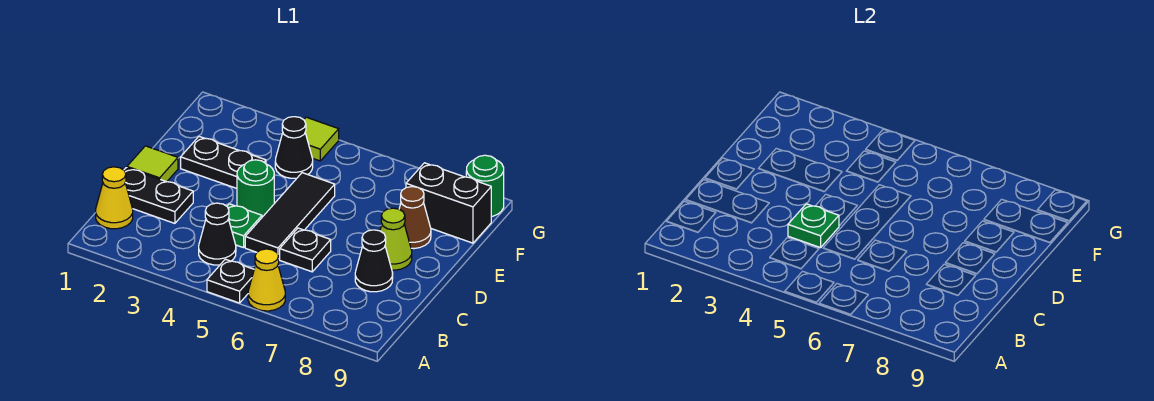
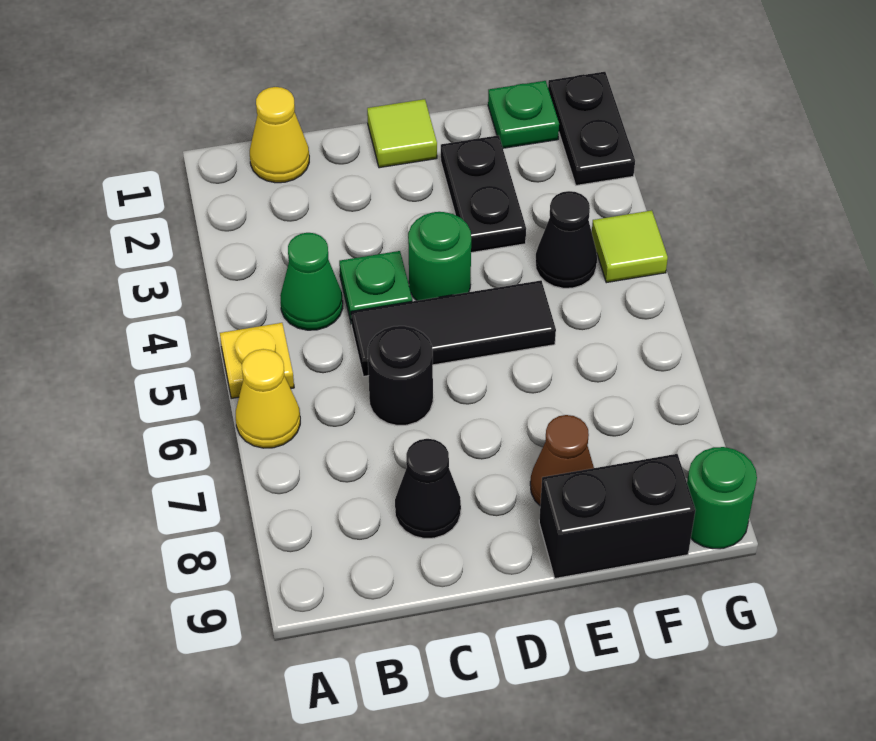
black plate A5 level 1 -> yellow plate A5 level 1
black cone B4 level 1 -> green cone B4 level 1
black plate C1:C2 level 1 -> black plate G1:G2 level 1
green plate C4 level 2 -> green plate F1 level 1
black plate C6 level 1 -> black round brick C6 level 1
lime cone D8 level 1 -> none
black brick F8:F9 level 1 -> black brick E9:F9 level 1

